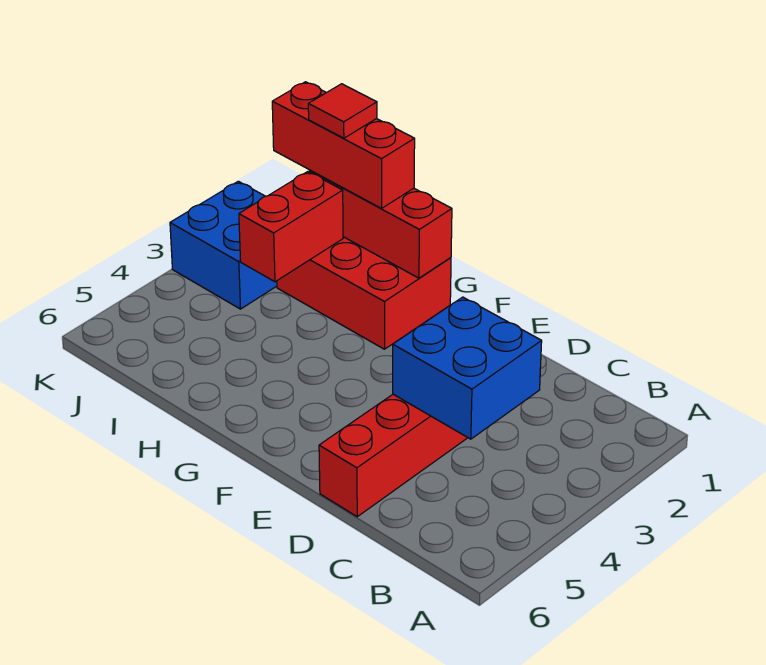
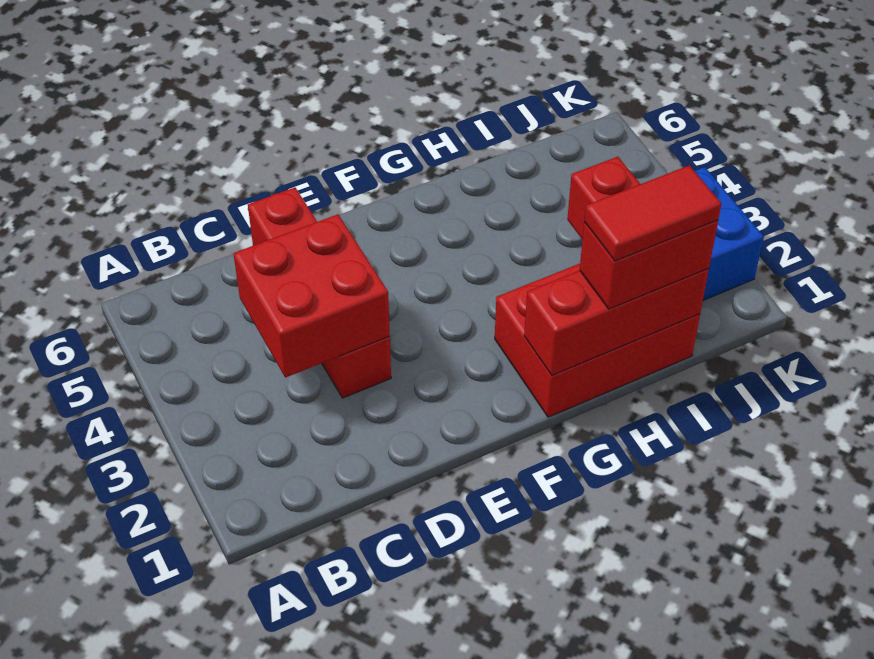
blue brick C3:D4 level 2 -> red brick C3:D4 level 2
red brick H1:J1 level 3 -> red brick H1:I1 level 3
red tile I1 level 4 -> red tile H1:I1 level 4

